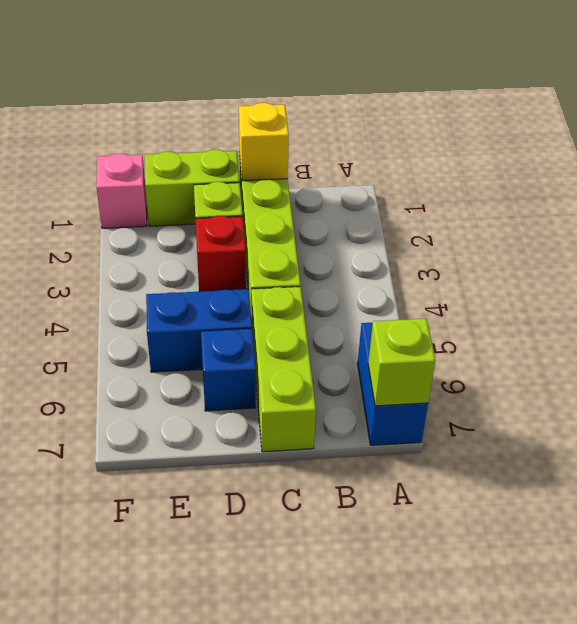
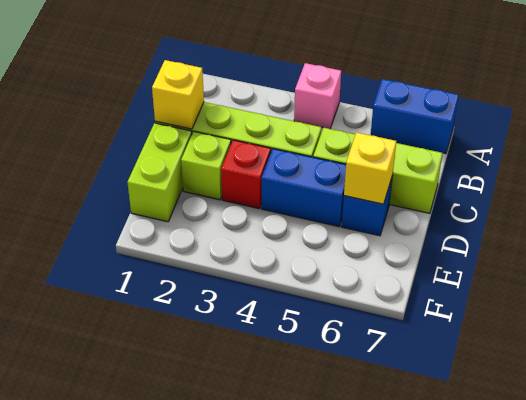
lime brick A7 level 2 -> none
blue brick D5:E5 level 1 -> blue brick D4:D5 level 1
none -> yellow brick D6 level 2
pink brick F1 level 1 -> pink brick A4 level 1

